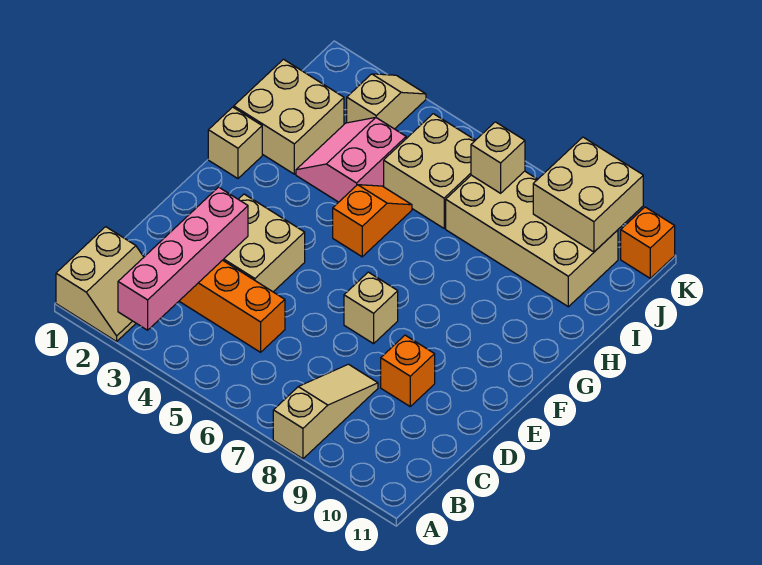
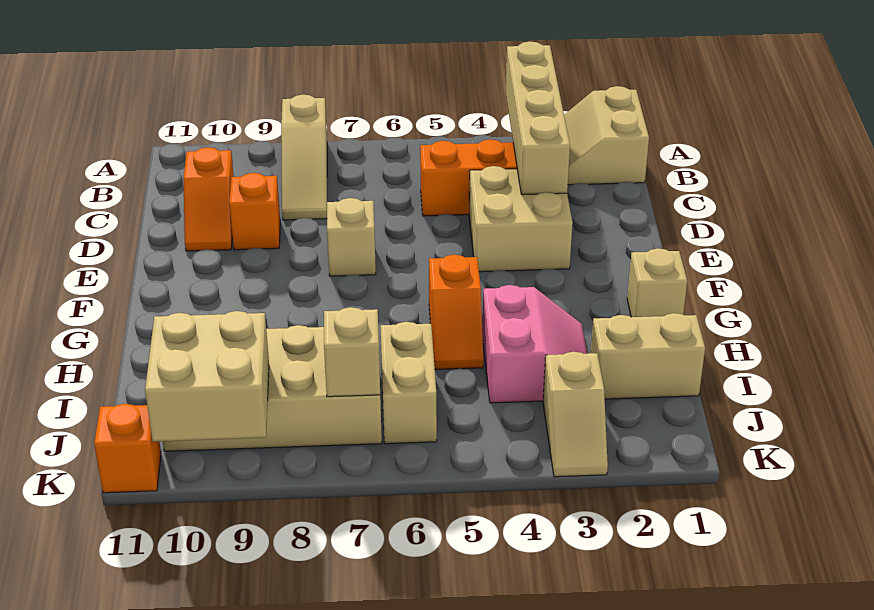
pink brick A3:D3 level 2 -> tan brick A3:D3 level 2
none -> orange slope C10:D10 level 1 top C
tan brick H1:I2 level 1 -> tan brick I1:I2 level 1
tan brick I5:J6 level 1 -> tan brick I6:J6 level 1

